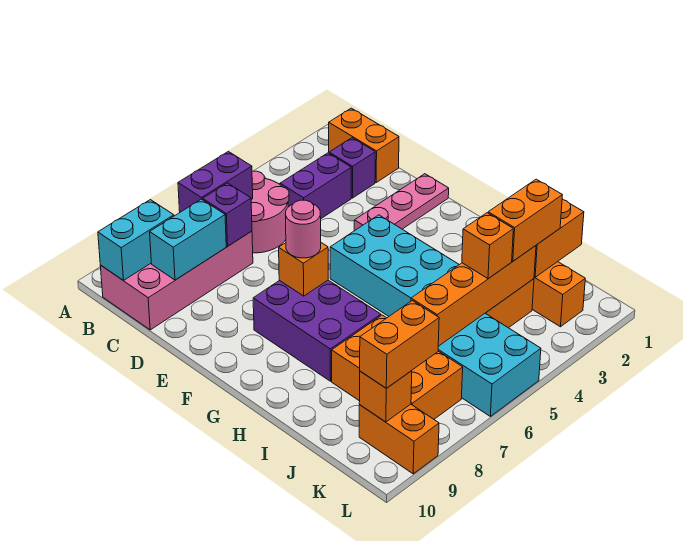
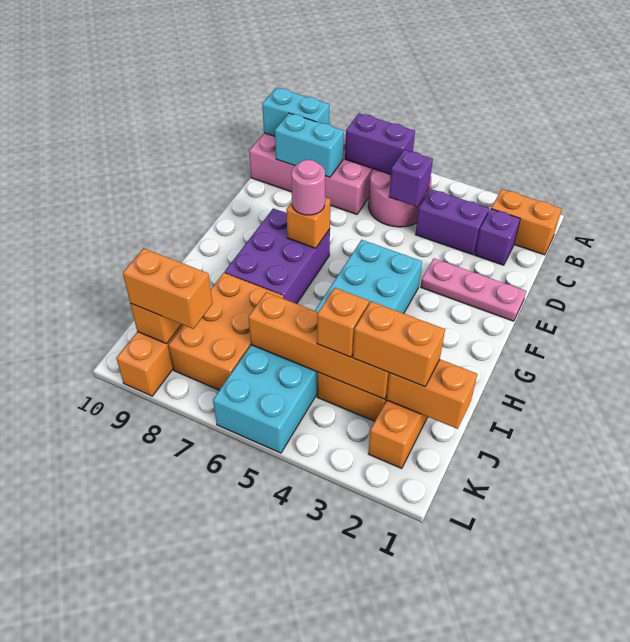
orange brick B1:C1 level 1 -> orange brick B1:B2 level 1
purple brick C7 level 2 -> purple brick C5 level 2

